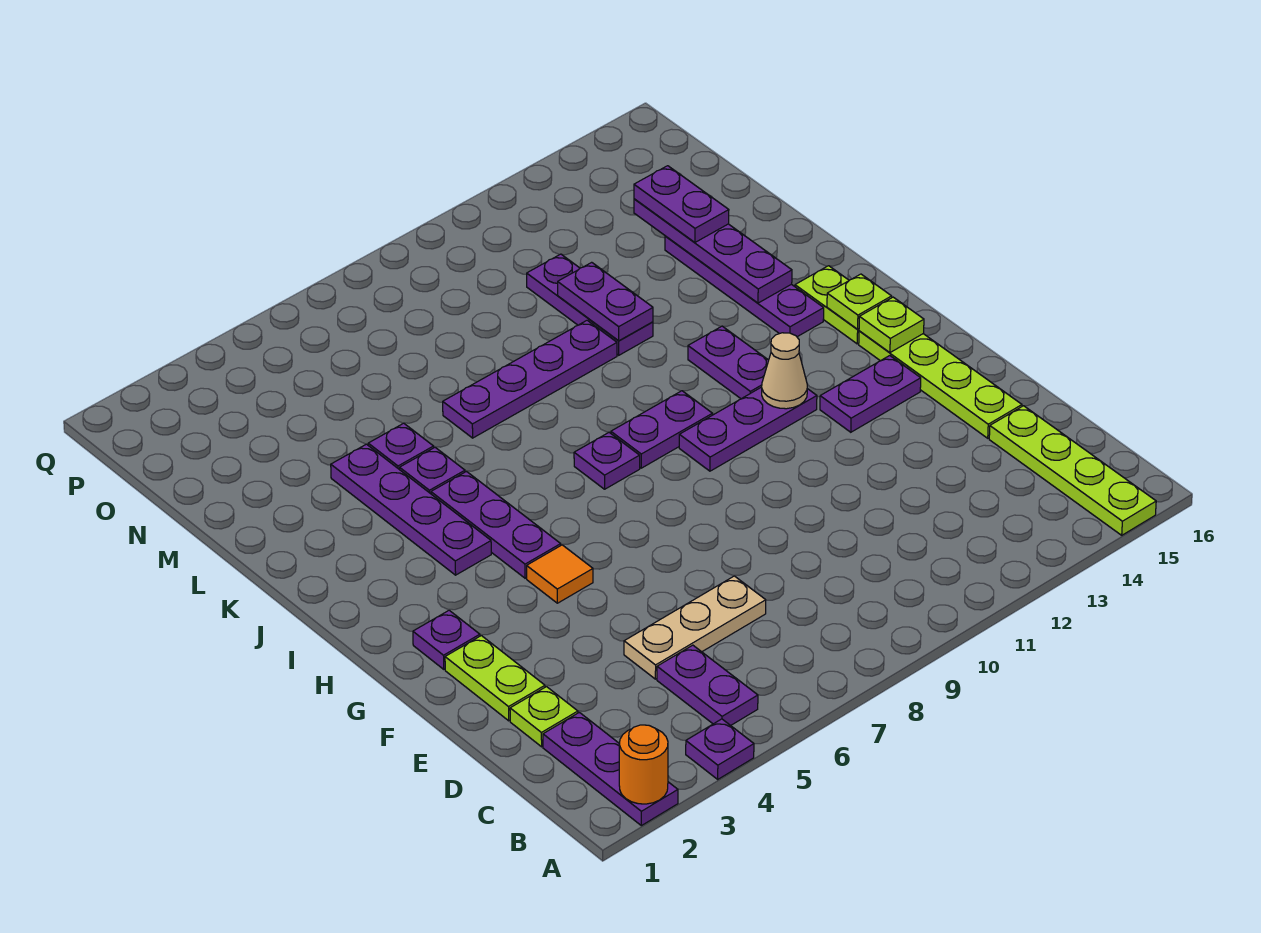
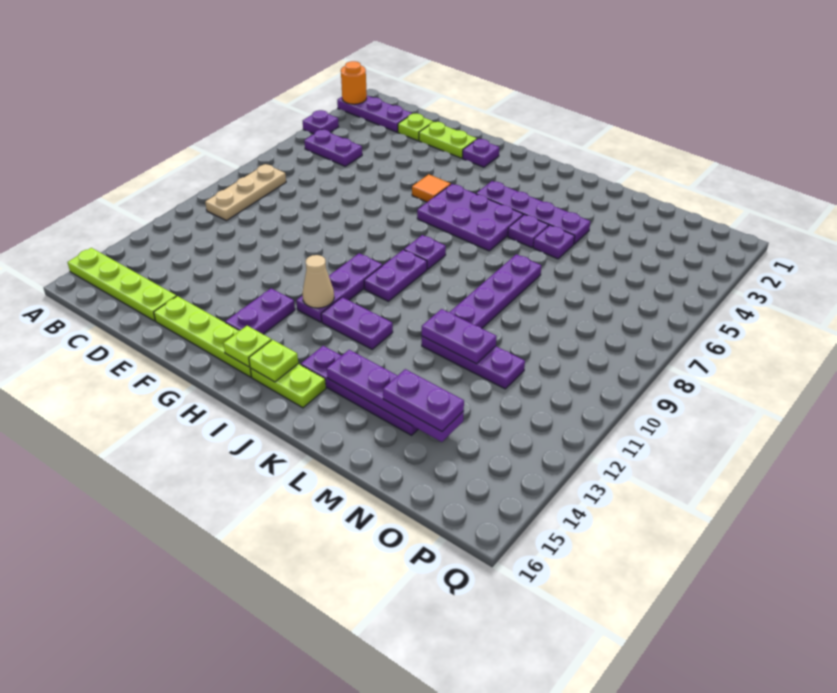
tan plate D5:D7 level 1 -> tan plate B8:B10 level 1
purple plate H5:J5 level 1 -> purple plate H5:J6 level 1

